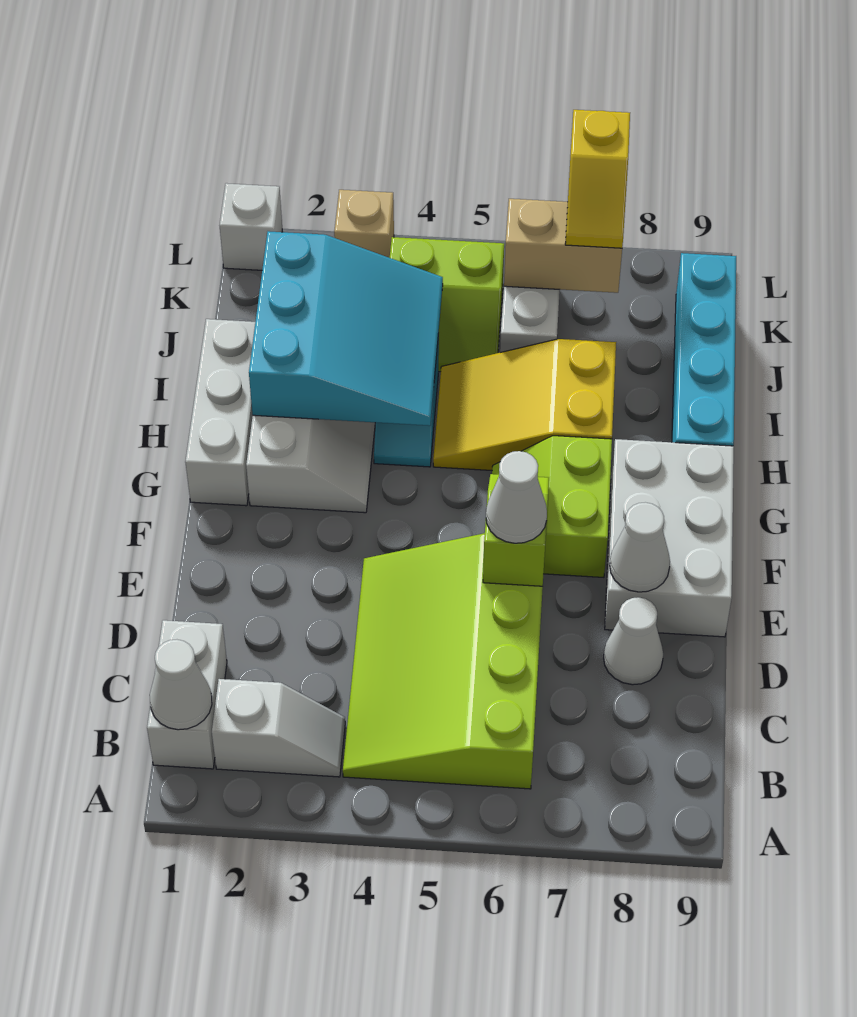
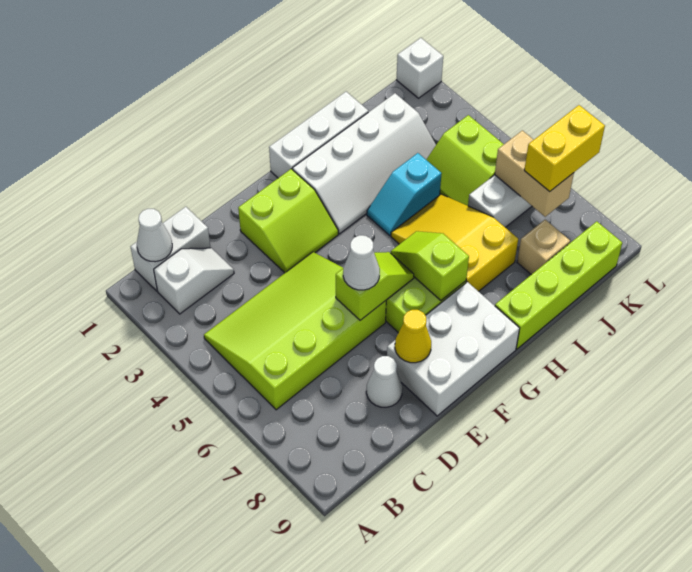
white slope B2:B3 level 1 top 2 -> white slope B2:C2 level 1 top B
none -> lime slope E2:F3 level 1 top 2
white cone E8 level 2 -> yellow cone E8 level 2
none -> lime slope G6:G7 level 2 top 7
cyan slope H2:J4 level 2 top 2 -> none
cyan brick H9:K9 level 1 -> lime brick H9:K9 level 1
yellow slope K7:L7 level 3 top L -> yellow brick K7:L7 level 3
tan brick L3 level 1 -> tan brick J8 level 1

